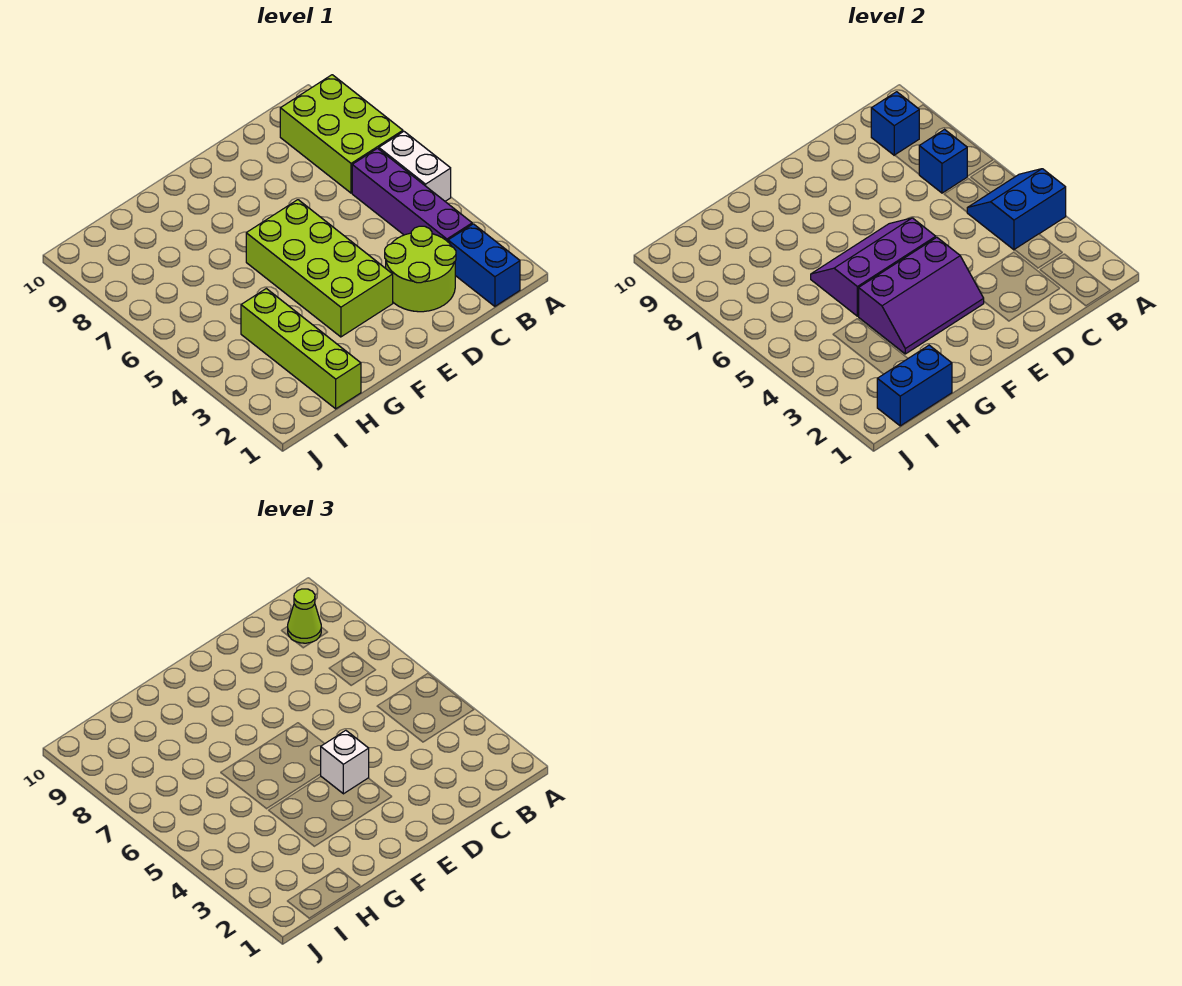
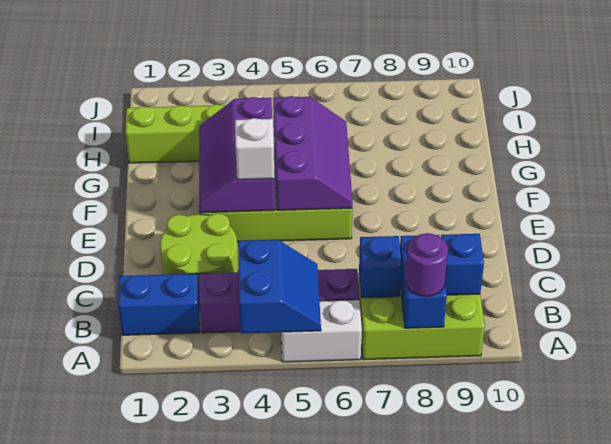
none -> purple round brick A8 level 3
lime cone B9 level 3 -> none
blue brick H1:I1 level 2 -> blue brick A8:B8 level 2

